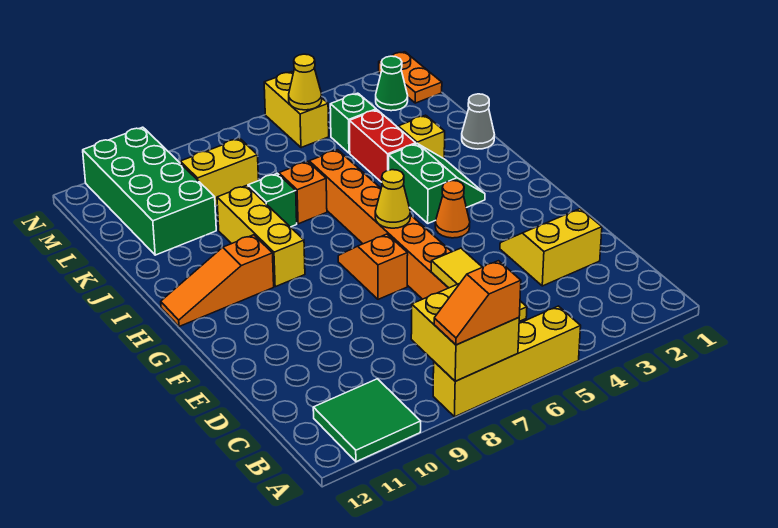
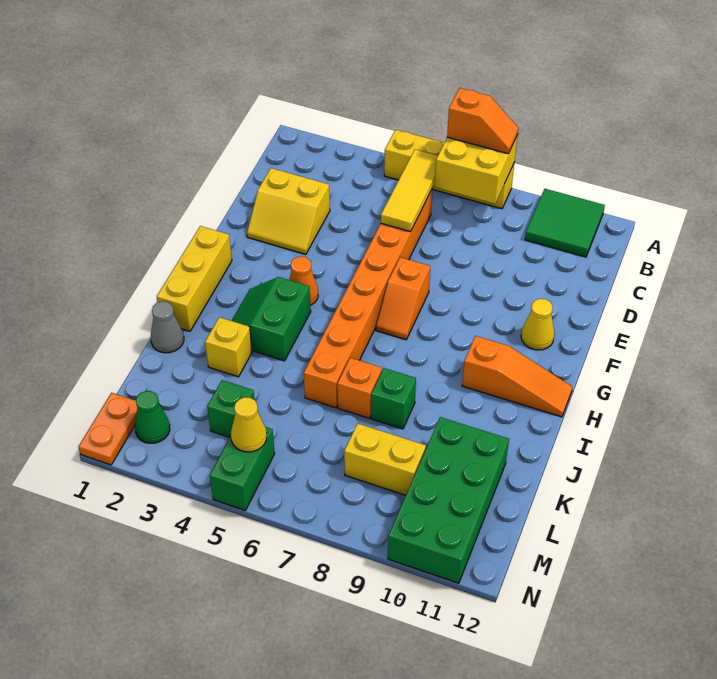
yellow cone G6 level 2 -> yellow cone F11 level 1
yellow brick H9:J9 level 1 -> yellow brick G1:I1 level 1
red brick J4:K4 level 1 -> none
yellow brick M5:N5 level 1 -> green brick M5:N5 level 1

